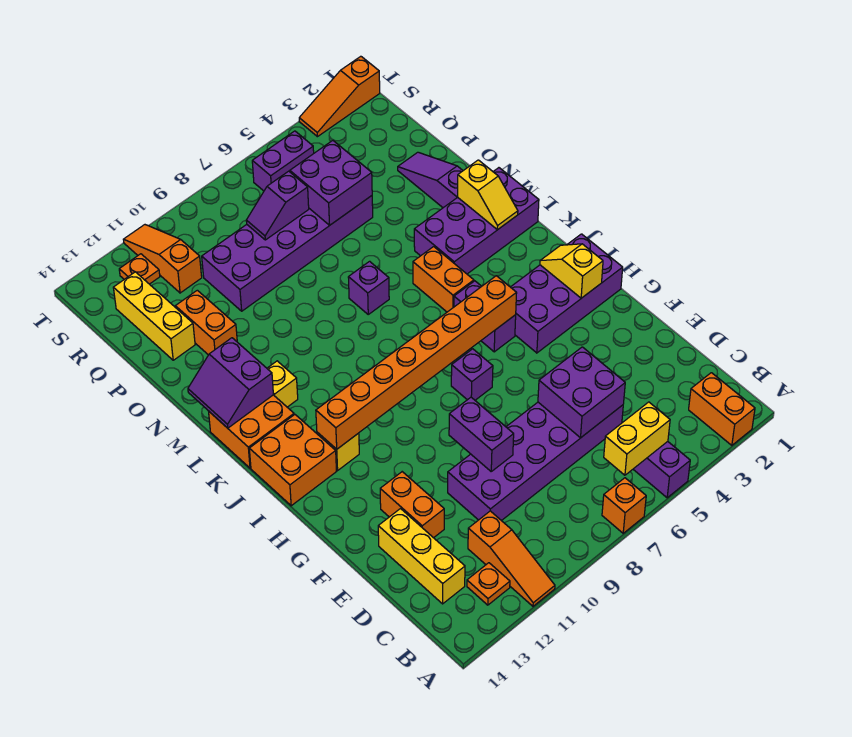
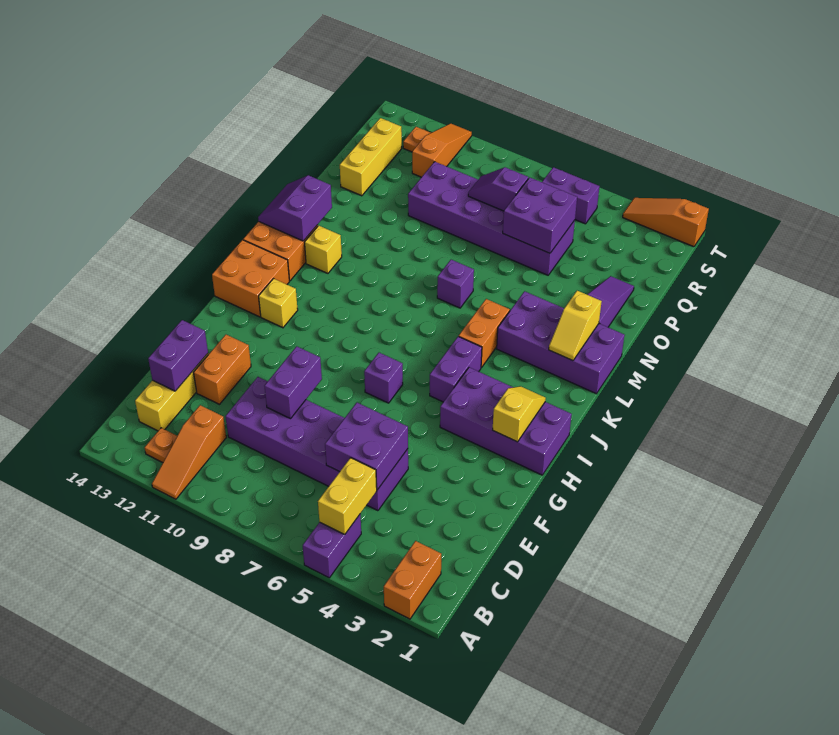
orange brick A7 level 1 -> none
yellow brick B5:B6 level 2 -> yellow brick B5:C5 level 2
none -> purple brick D13:E13 level 2
orange brick I5:I12 level 2 -> none
orange brick O12:P12 level 1 -> none

